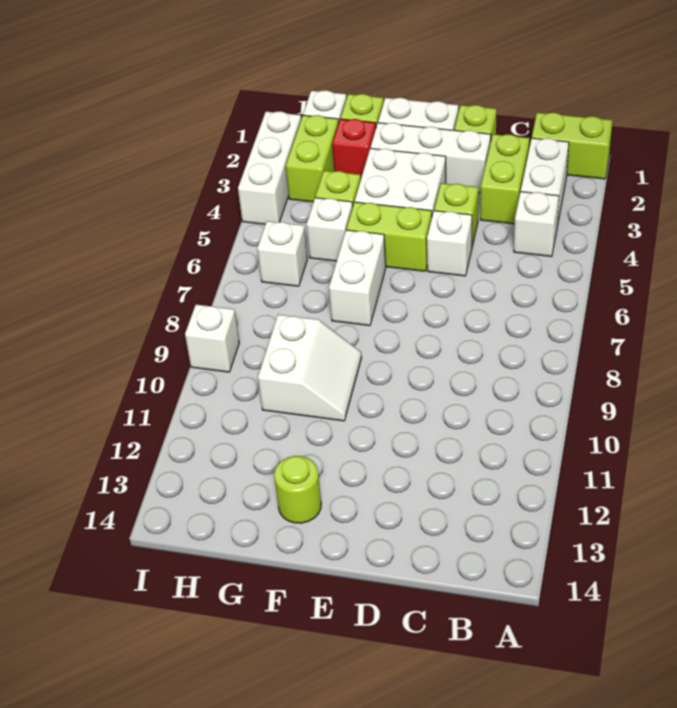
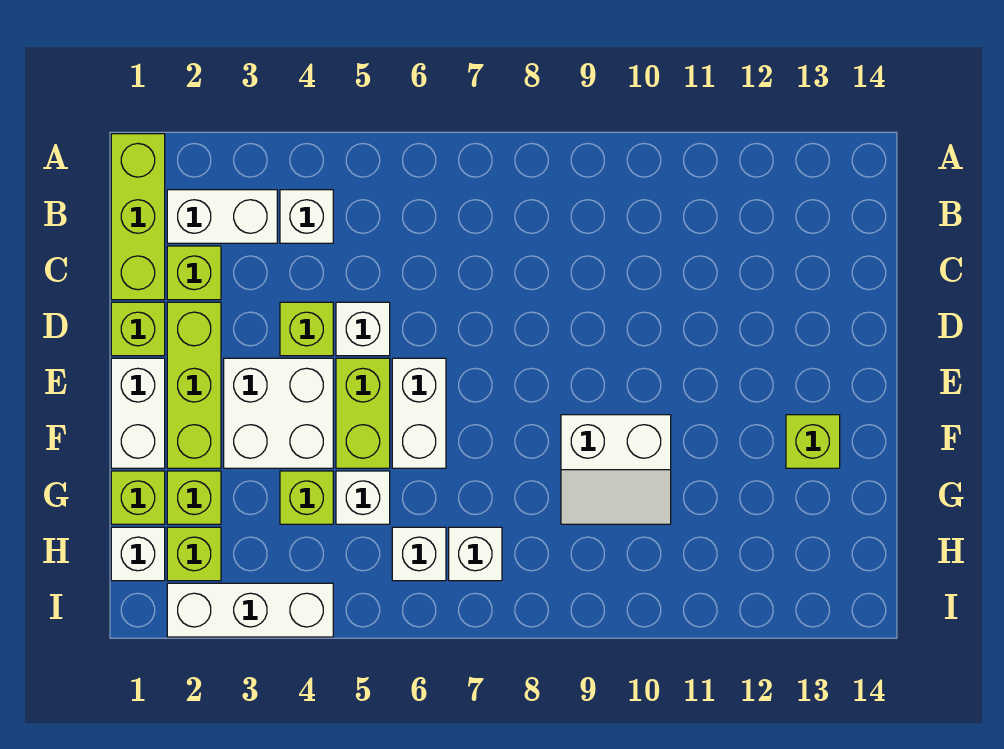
lime brick A1:B1 level 1 -> lime brick A1:C1 level 1
lime brick C2:C3 level 1 -> lime brick C2 level 1
white brick D2:F2 level 1 -> lime brick D2:F2 level 1
white brick F6:F7 level 1 -> white brick E6:F6 level 1
white slope F9:G10 level 1 top G -> white slope F9:G10 level 1 top F
lime round brick F13 level 1 -> lime brick F13 level 1
red brick G2 level 1 -> lime brick G2 level 1
lime brick H2:H3 level 1 -> lime brick H2 level 1
white brick I9 level 1 -> white brick H7 level 1

